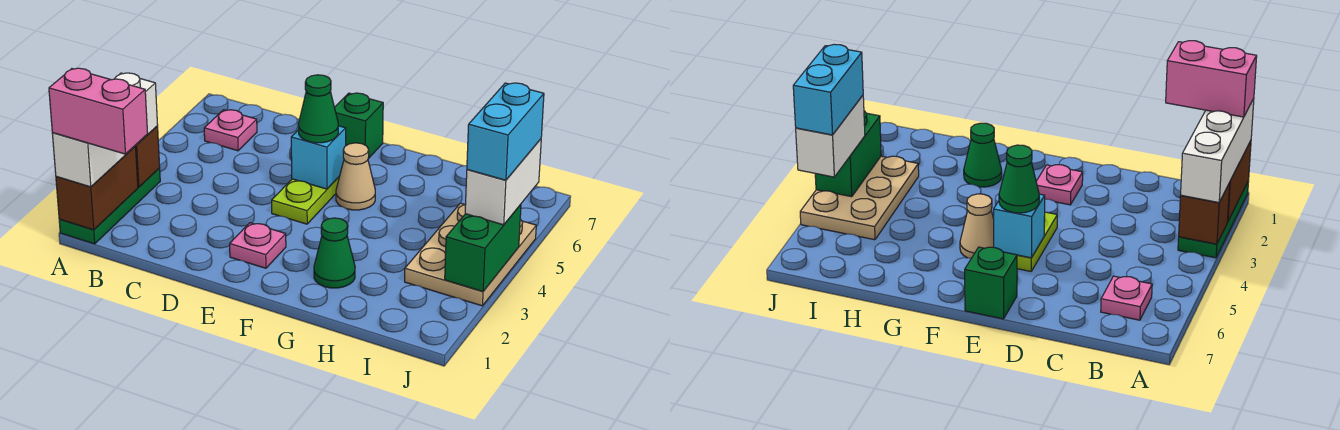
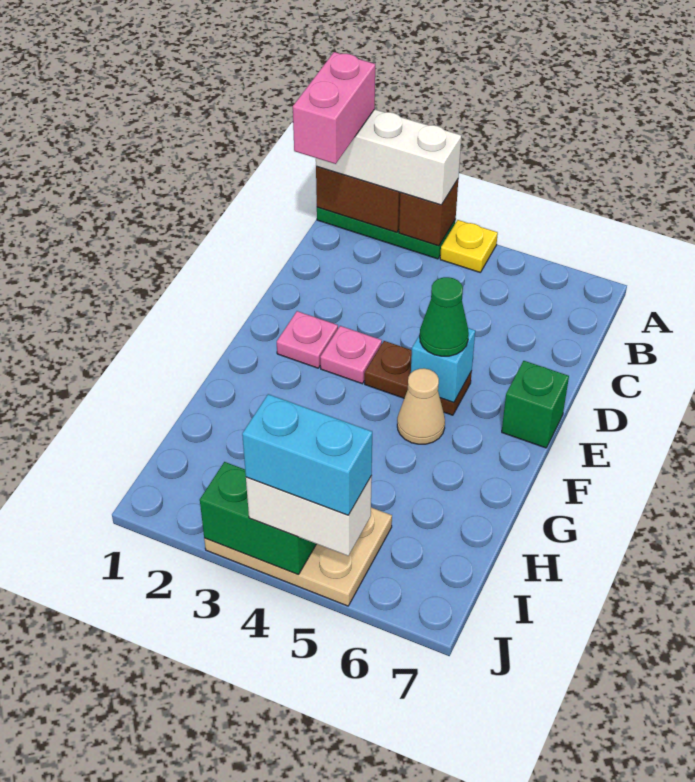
none -> yellow plate A4 level 1
pink plate B6 level 1 -> pink plate E3 level 1
lime plate E4:E5 level 1 -> brown plate E4:E5 level 1
green cone G2 level 1 -> none

